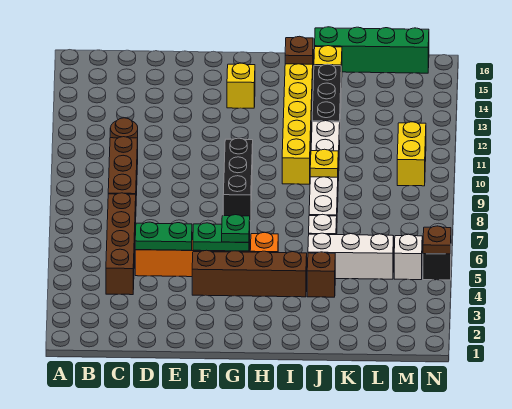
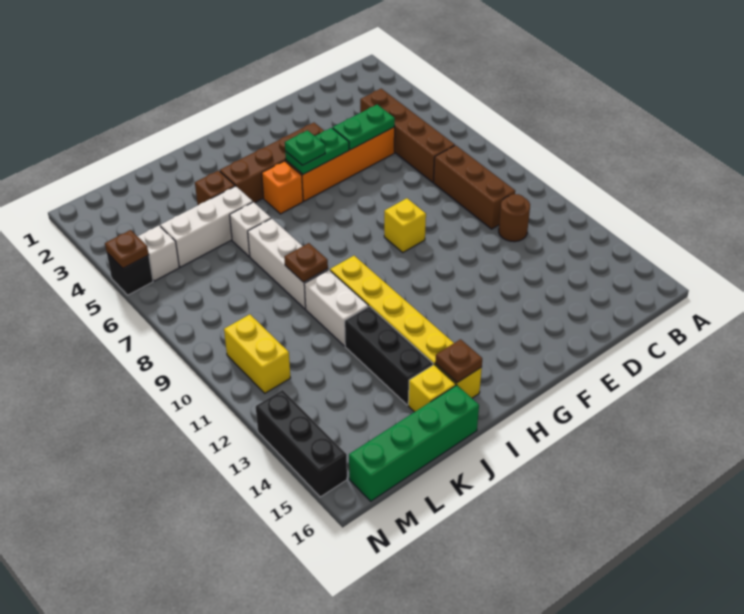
black brick G8:G10 level 1 -> black brick N13:N15 level 1
yellow brick G14 level 1 -> yellow brick F9 level 1
yellow plate J9 level 2 -> brown plate J9 level 2

